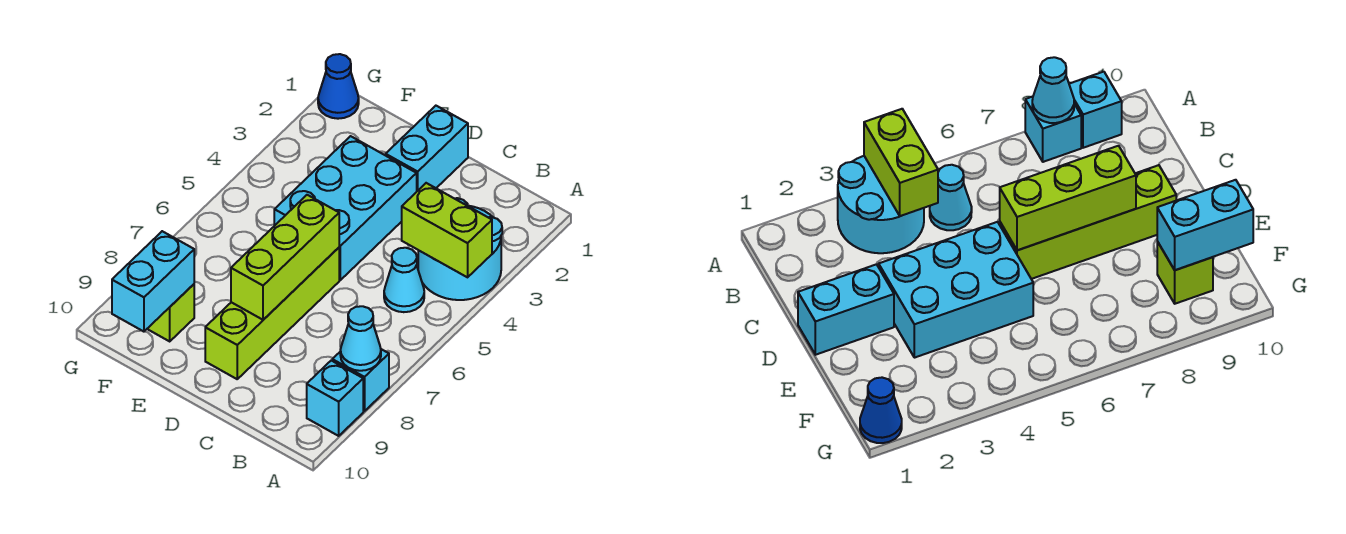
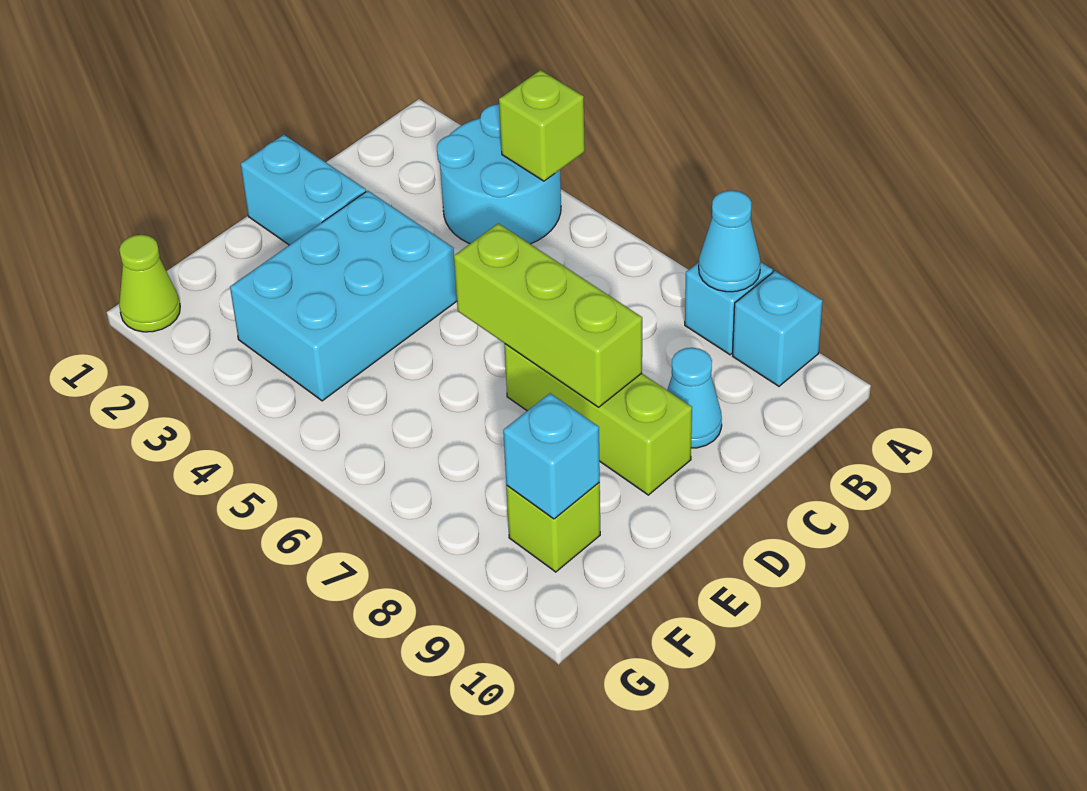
lime brick A4:B4 level 2 -> lime brick A4 level 2
cyan cone B5 level 1 -> cyan cone C9 level 1
cyan brick D3:E5 level 1 -> cyan brick D3:F4 level 1
lime brick D6:D9 level 1 -> lime brick D7:D9 level 1
cyan brick F9:F10 level 2 -> cyan brick F9 level 2
blue cone G1 level 1 -> lime cone G1 level 1

